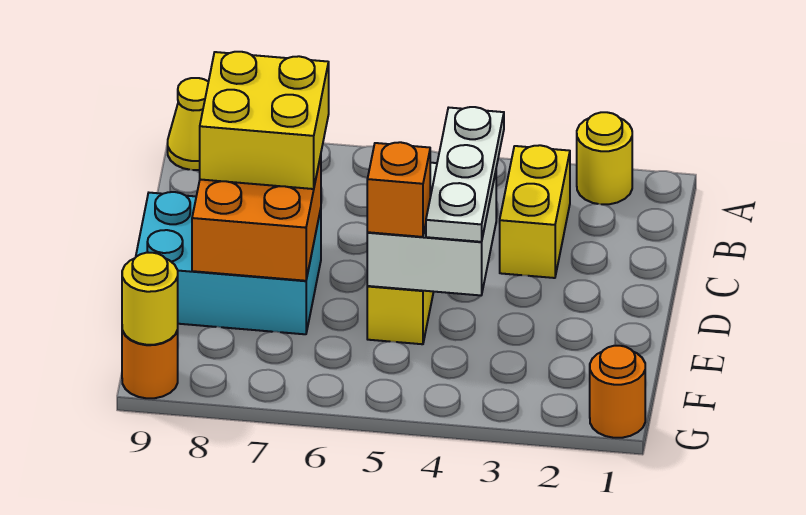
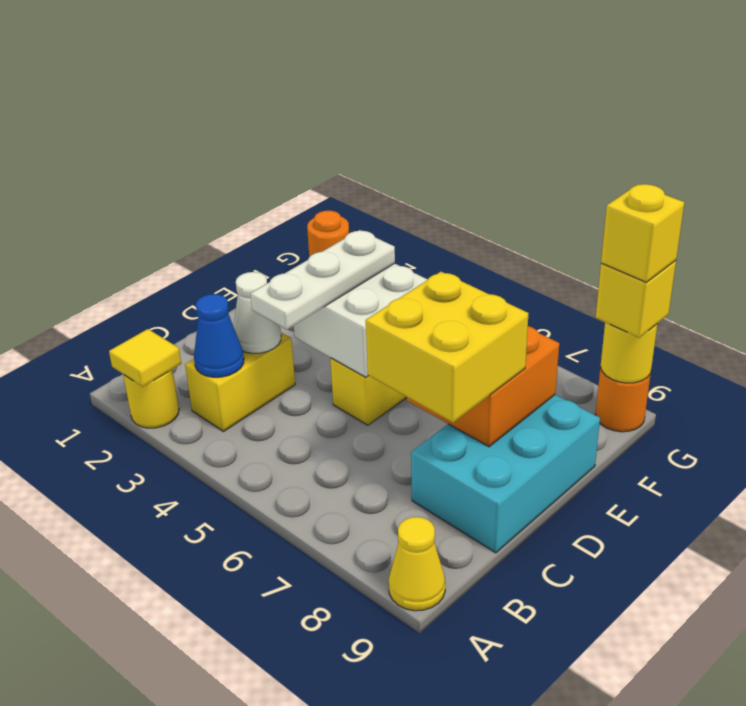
none -> yellow tile A2 level 2
none -> blue cone B3 level 2
none -> white cone C3 level 2
cyan brick D7:E9 level 1 -> cyan brick C8:E9 level 1
orange brick E5 level 3 -> none
none -> yellow brick G9 level 3
none -> yellow brick G9 level 4

